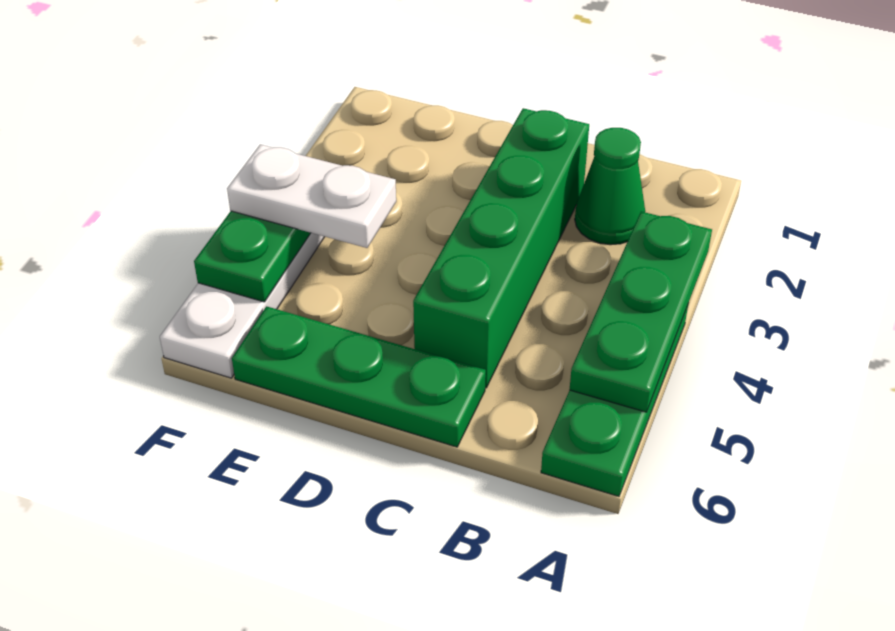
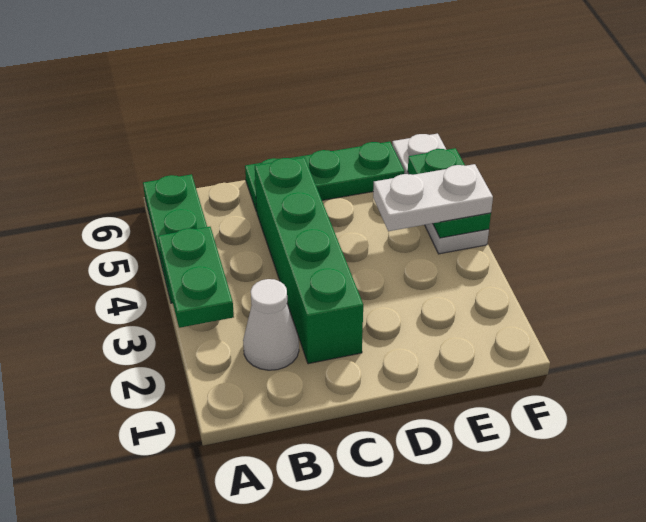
green plate A3:A5 level 2 -> green plate A3:A4 level 2
green cone B2 level 1 -> white cone B2 level 1

